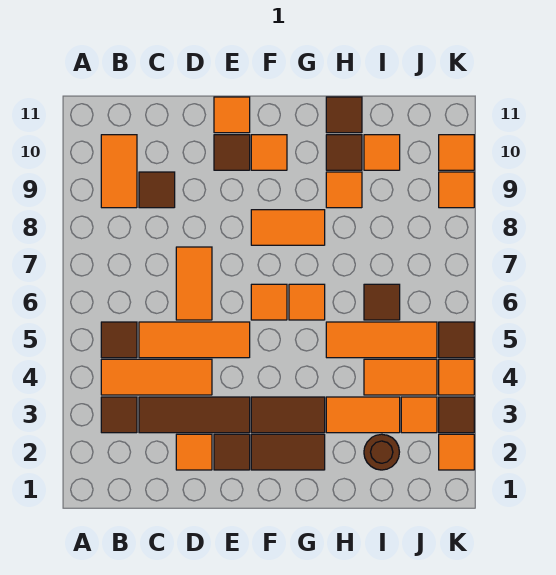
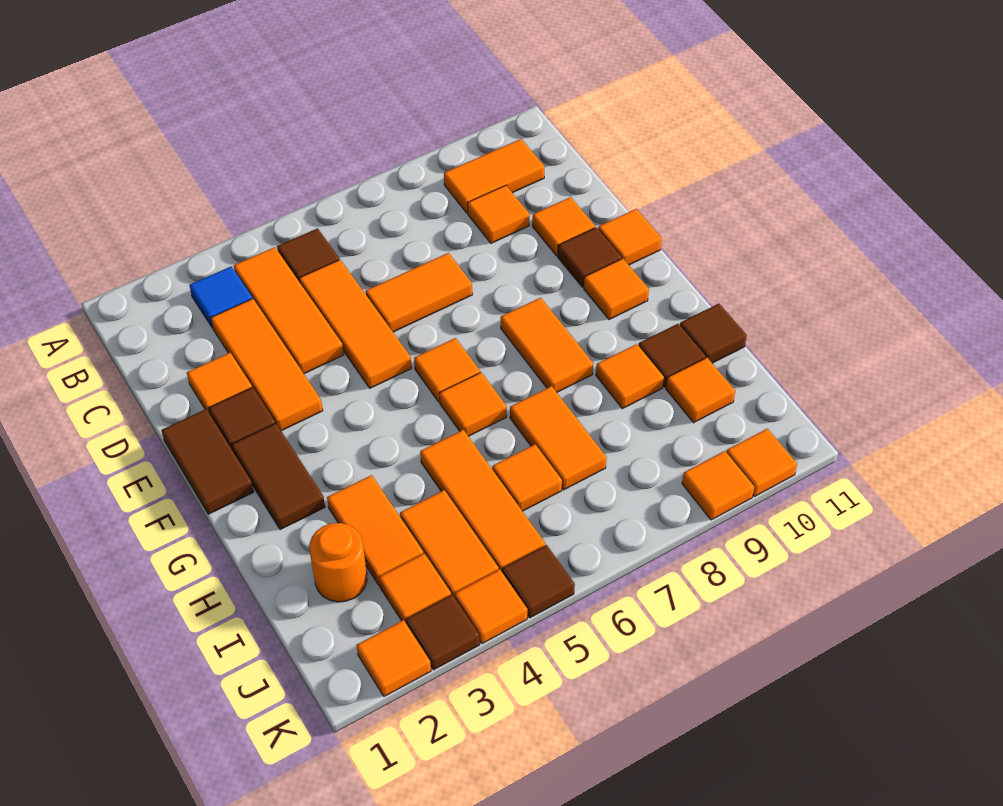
brown tile B3 level 1 -> blue tile B3 level 1
brown tile C3:E3 level 1 -> orange tile C3:E3 level 1
brown tile C9 level 1 -> orange tile C9 level 1
none -> orange tile D10 level 1
brown tile F3:G3 level 1 -> brown tile E1:F1 level 1
none -> orange tile H7:I7 level 1
brown round brick I2 level 1 -> orange round brick I2 level 1
brown tile I6 level 1 -> orange tile I6 level 1

